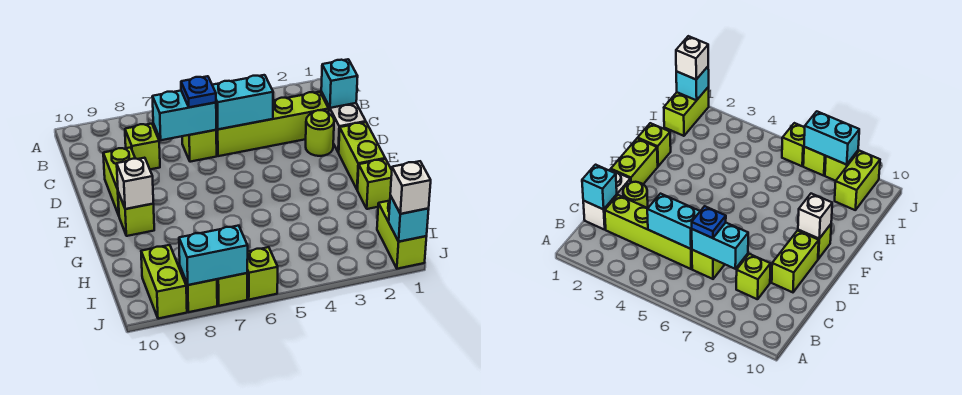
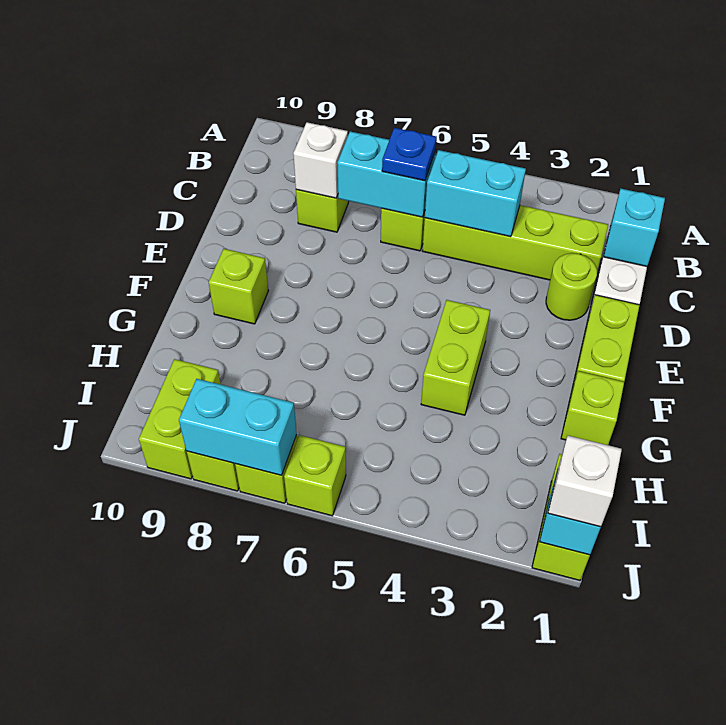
lime brick D9:E9 level 1 -> lime brick F4:G4 level 1
white brick F9 level 2 -> white brick C8 level 2

